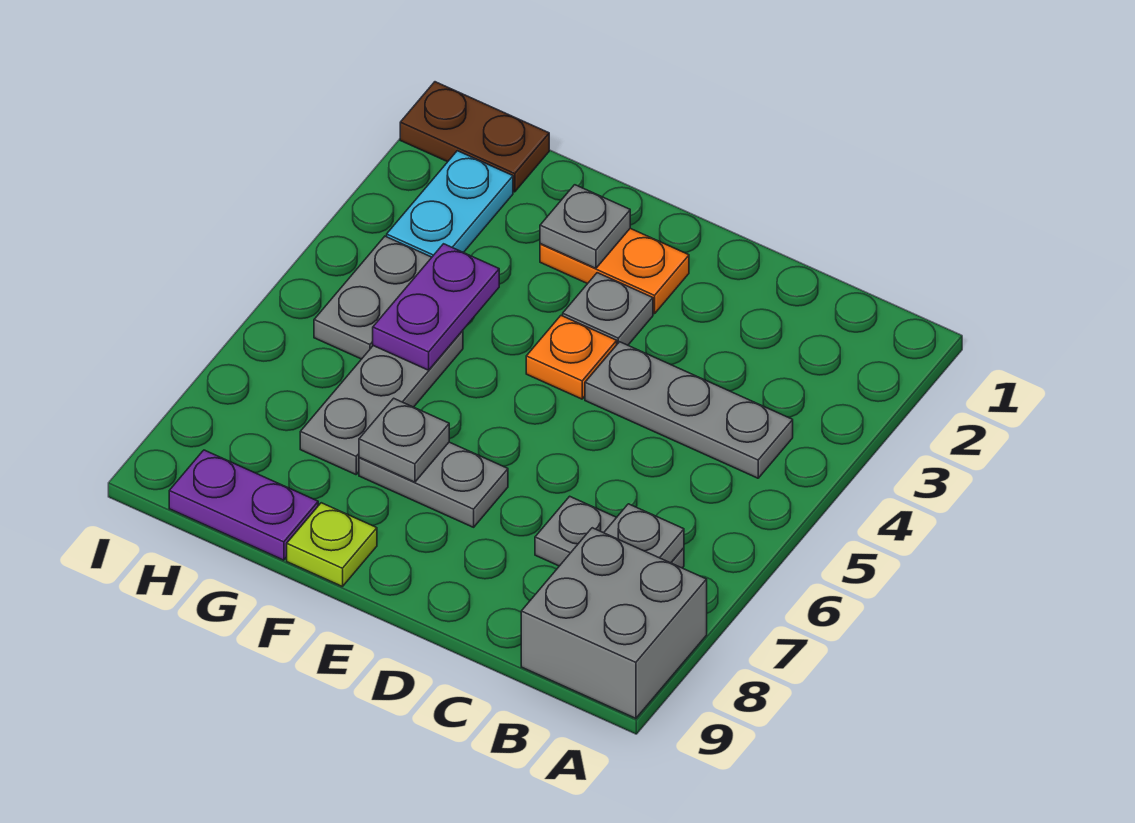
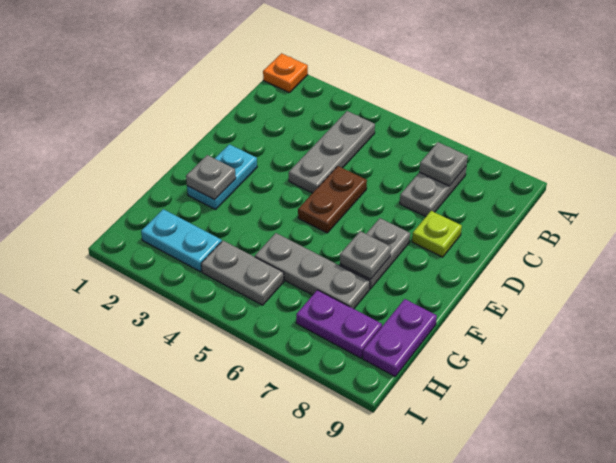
grey brick A8:B9 level 1 -> none
orange plate E2:F2 level 1 -> cyan plate E2:F2 level 1
grey plate E3 level 1 -> none
orange plate E4 level 1 -> orange plate A1 level 1
lime plate F9 level 1 -> lime plate D8 level 1
purple plate G4:G5 level 2 -> purple plate H7:H8 level 1
brown plate H1:I1 level 1 -> brown plate D5:E5 level 1

